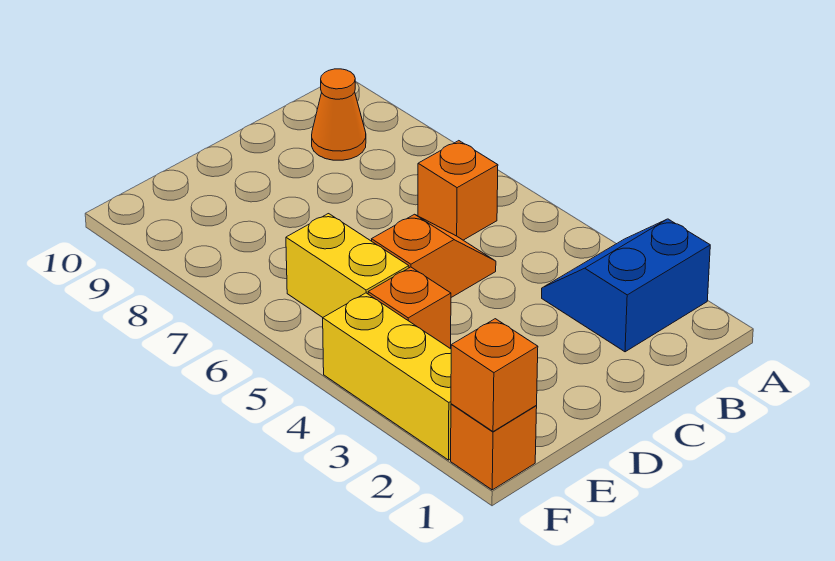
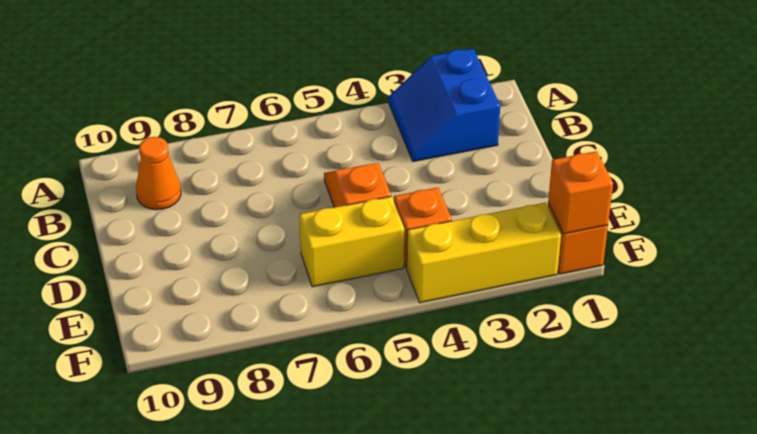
orange brick B6 level 1 -> none

